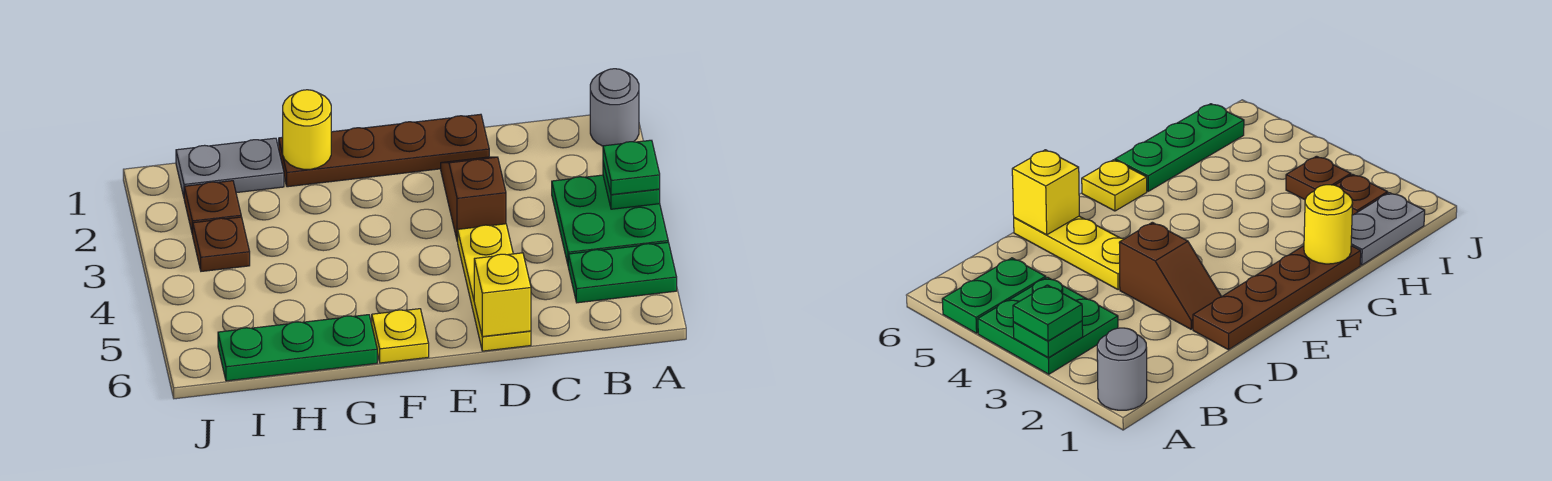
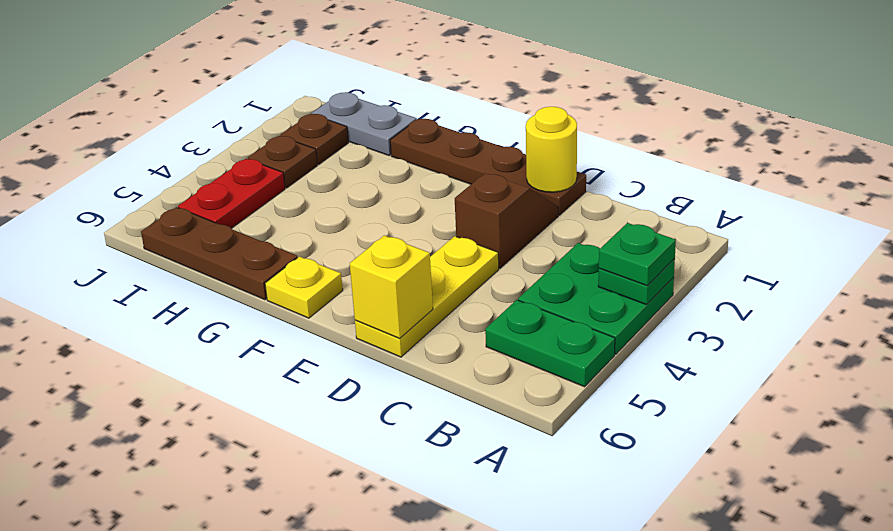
grey round brick A1 level 1 -> none
yellow round brick G1 level 2 -> yellow round brick D1 level 2
green plate G6:I6 level 1 -> brown plate G6:I6 level 1
none -> red plate I4:I5 level 1

